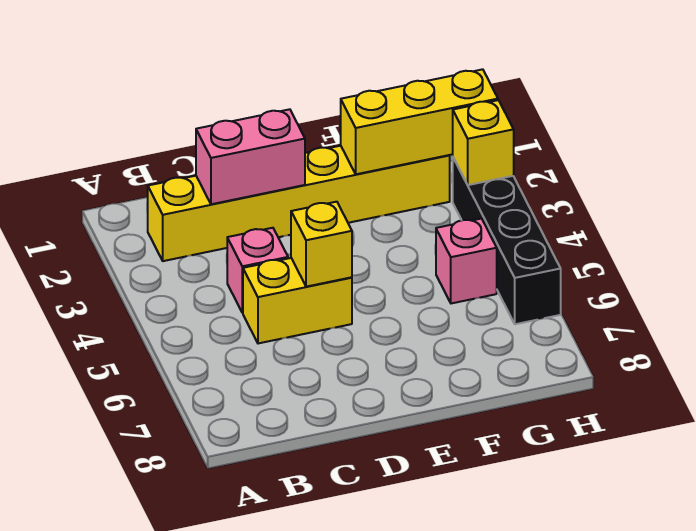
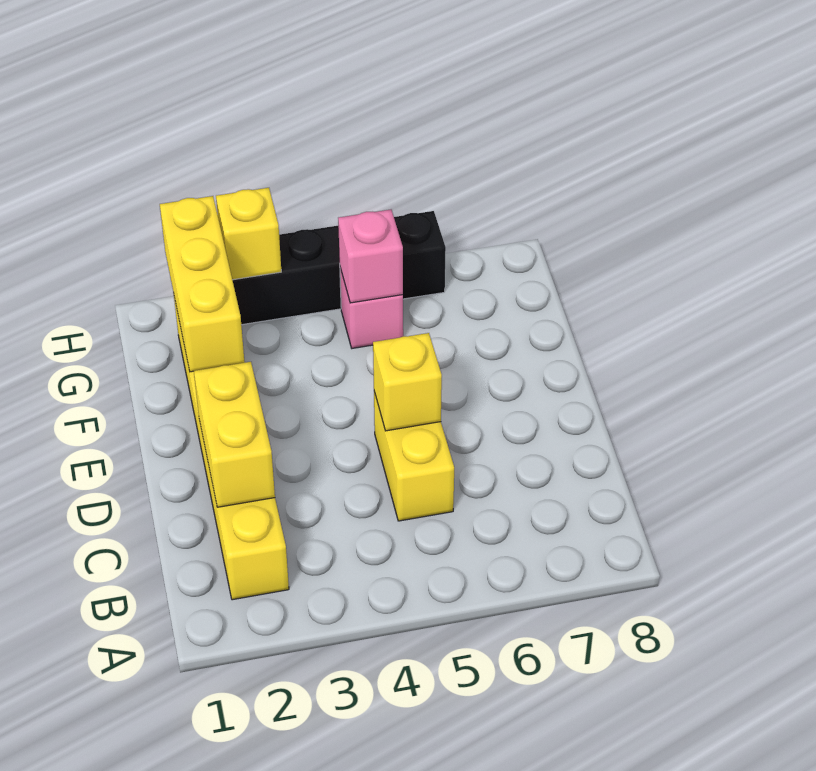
pink brick C2:D2 level 2 -> yellow brick C2:D2 level 2
pink brick C4 level 1 -> pink brick G5 level 2

